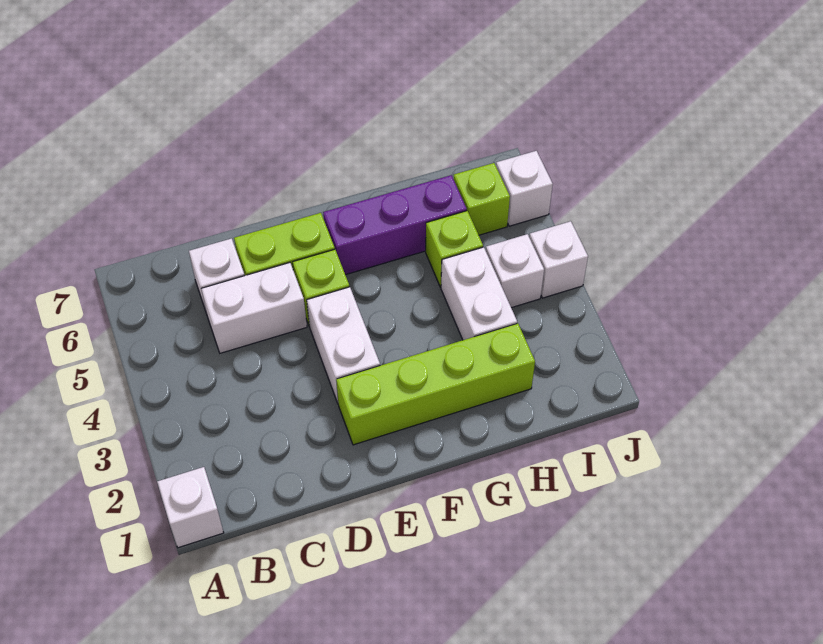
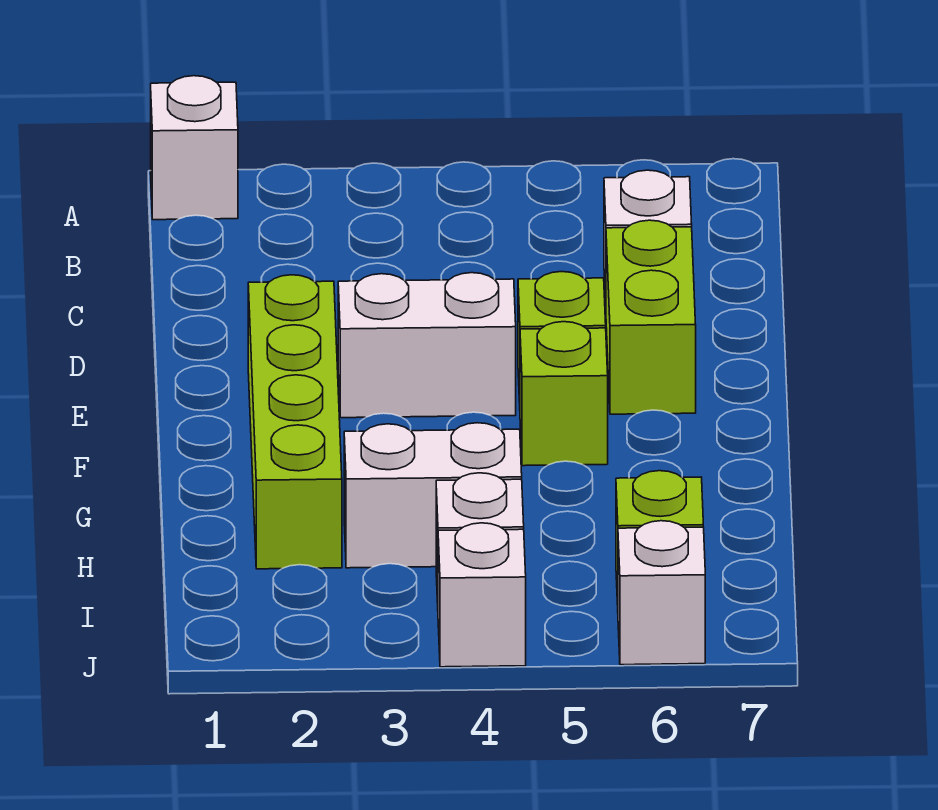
white brick C5:D5 level 1 -> none
purple brick F6:H6 level 1 -> none
lime brick H5 level 1 -> lime brick F5 level 1

